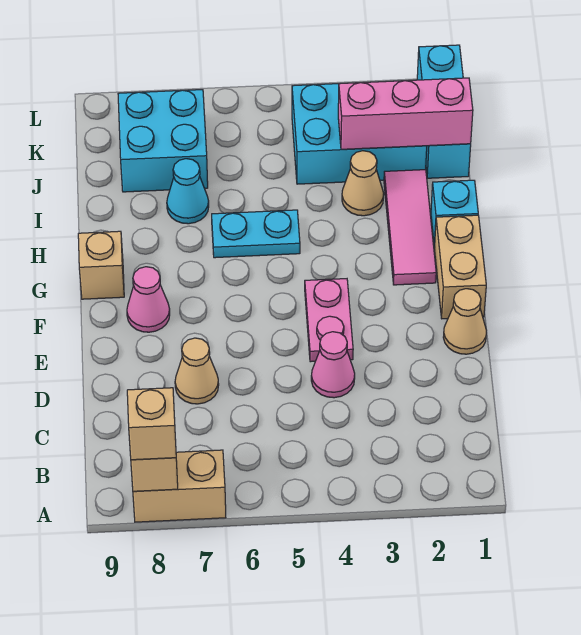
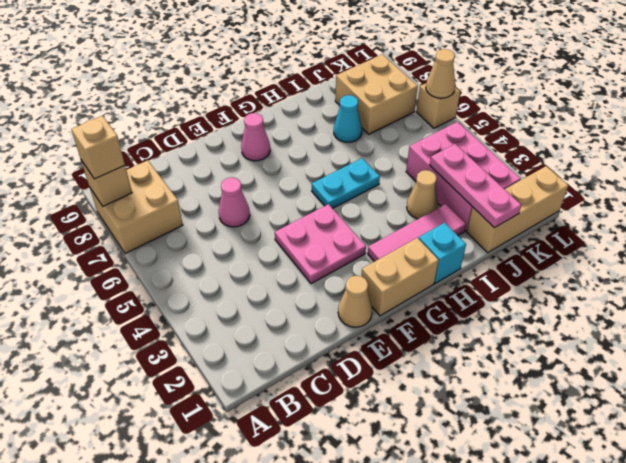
tan brick A7:A8 level 1 -> tan brick A7:B8 level 1
pink cone D4 level 1 -> pink cone D6 level 1
tan cone D7 level 1 -> tan cone L6 level 2
pink plate E4:F4 level 1 -> pink plate E3:F4 level 1
tan brick G9 level 1 -> tan brick L6 level 1
cyan plate H5:H6 level 1 -> cyan plate G5:H5 level 1
cyan brick J1:L1 level 1 -> tan brick J1:L1 level 1
pink brick J1:J3 level 2 -> pink plate J1:J3 level 2
cyan brick J2:K4 level 1 -> pink brick J2:K4 level 1
cyan brick J7:K8 level 1 -> tan brick J7:K8 level 1

